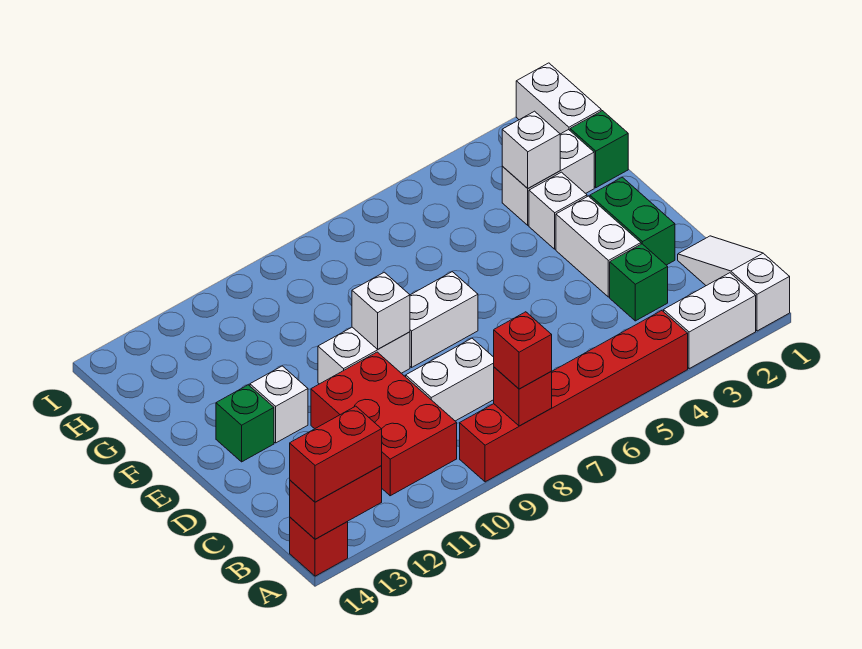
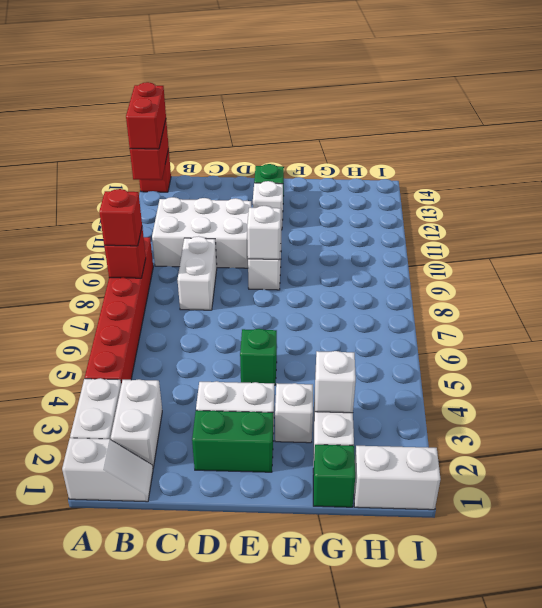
white slope A1:C1 level 1 top A -> white slope A1:B1 level 1 top A
red brick B10:D11 level 1 -> white brick B10:D11 level 1
green brick C3 level 1 -> green brick E5 level 1
white brick E7:E8 level 1 -> white brick B2:B3 level 1

